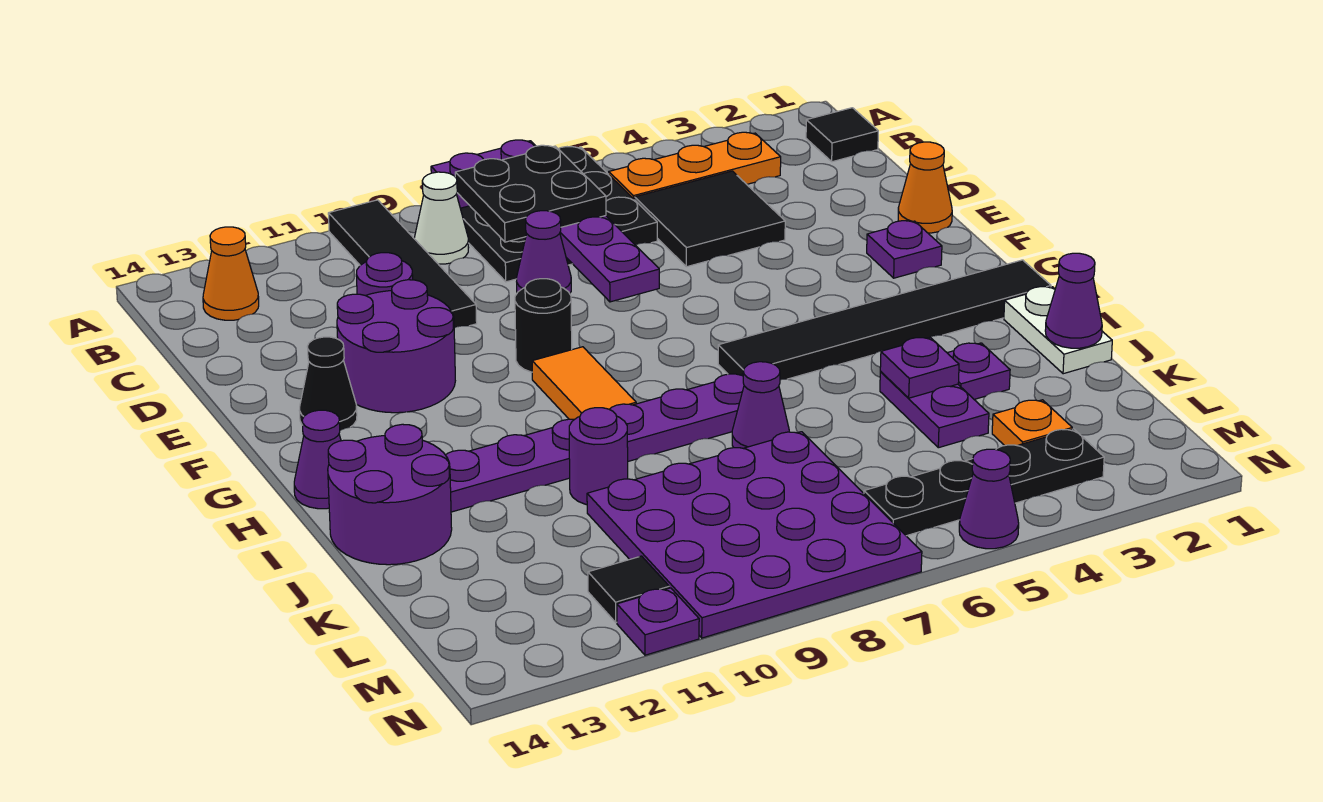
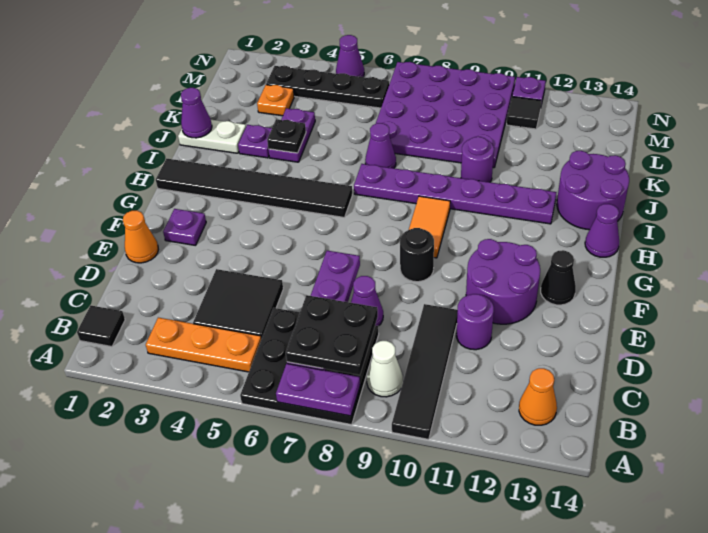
white plate I1:J1 level 1 -> white plate J1:J2 level 1
purple plate J4 level 2 -> black plate J4 level 2

